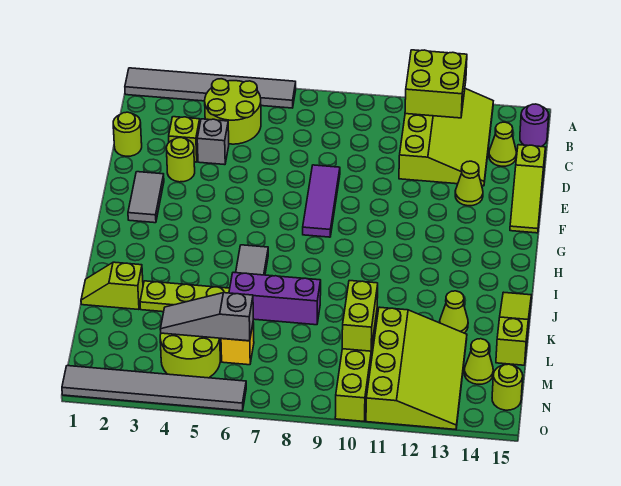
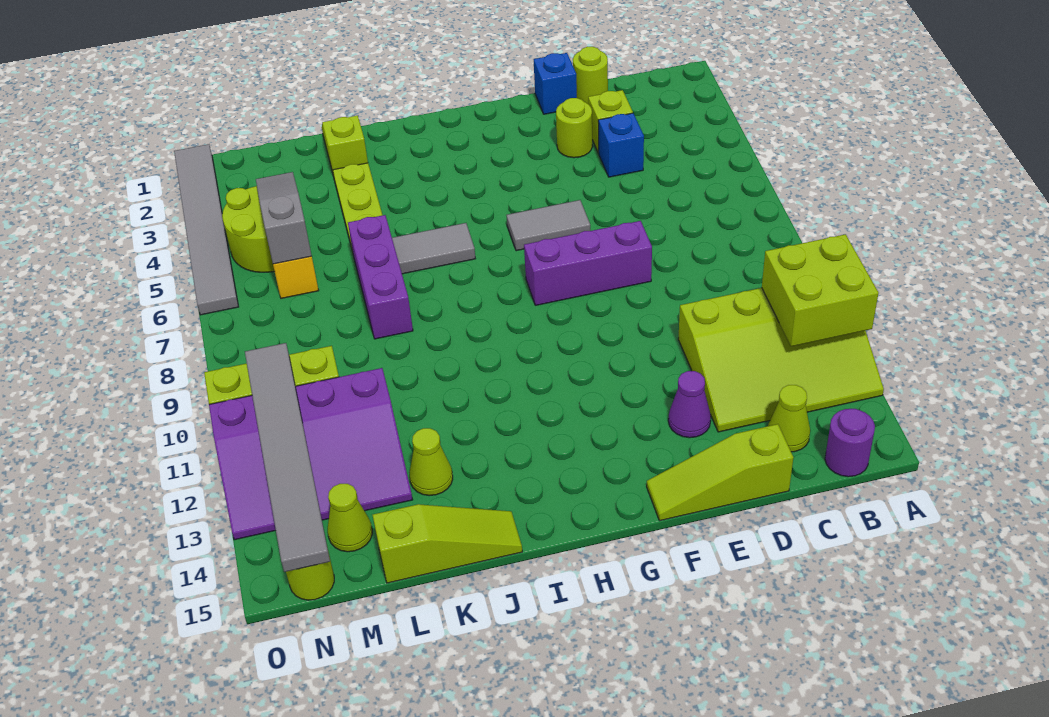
grey tile A1:A6 level 1 -> grey tile N10:N15 level 2
lime round brick B4:C5 level 1 -> none
grey brick D4 level 1 -> blue brick D4 level 1
none -> blue brick E1 level 1
purple tile E8:G8 level 1 -> purple brick E8:G8 level 1
lime cone E13 level 1 -> purple cone E13 level 1
grey tile F2:G2 level 1 -> grey tile F6:G6 level 1
lime brick L10:M10 level 2 -> none
lime slope L11:O13 level 1 top 11 -> purple slope L11:O13 level 1 top 11

